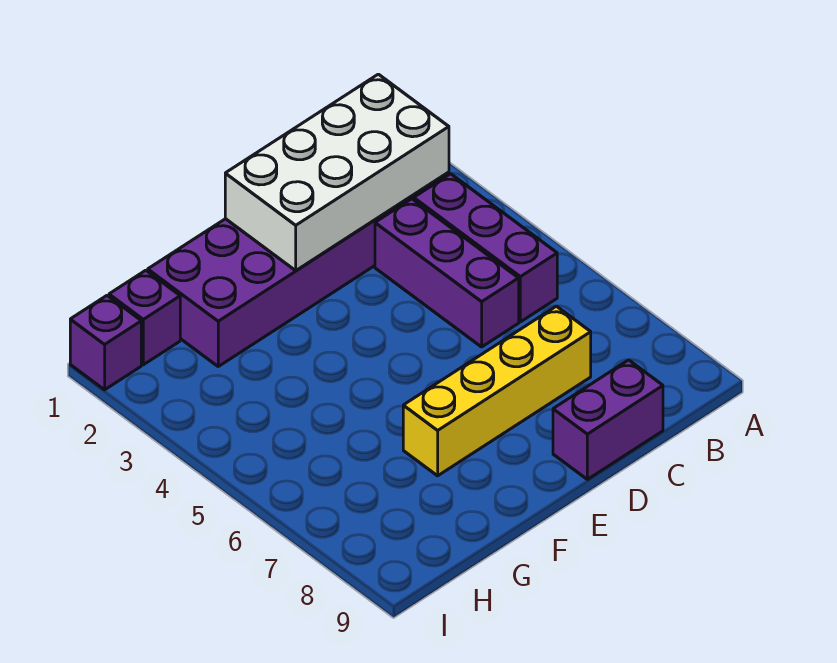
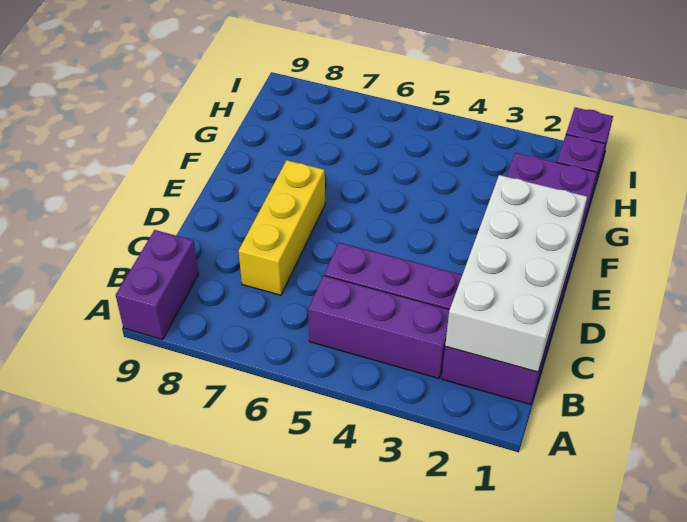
yellow brick C7:F7 level 1 -> yellow brick C7:E7 level 1
purple brick C9:D9 level 1 -> purple brick A9:B9 level 1

